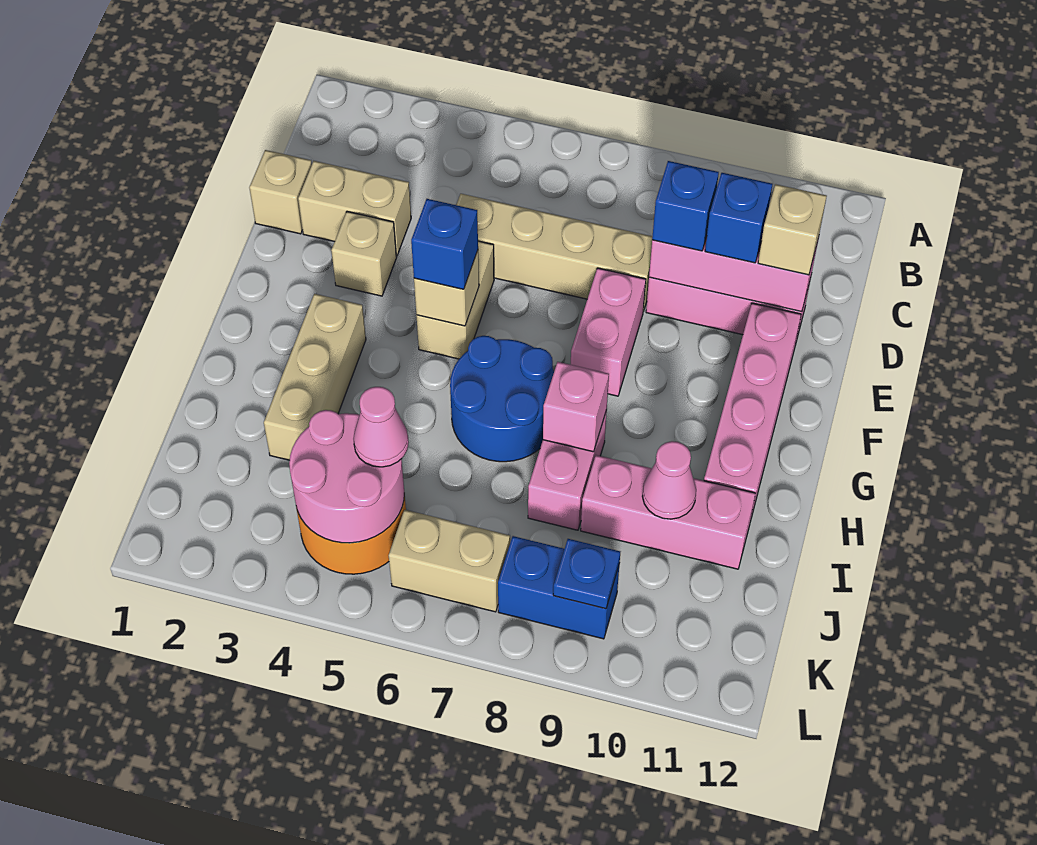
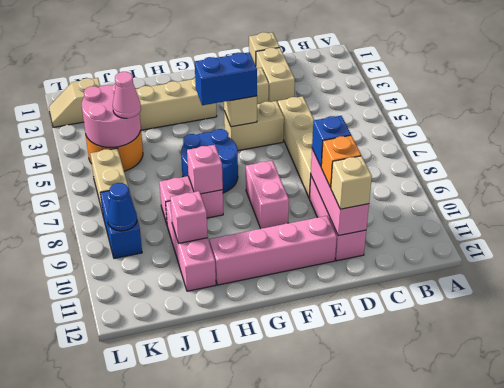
blue brick D10 level 3 -> orange brick D10 level 3
pink brick E8:F8 level 1 -> pink brick F8:F9 level 1
blue brick F5 level 3 -> blue brick F5:G5 level 3
pink cone I10 level 2 -> pink brick I10 level 2
none -> tan slope K2:L2 level 1 top K
blue plate K9 level 2 -> blue cone K9 level 2

